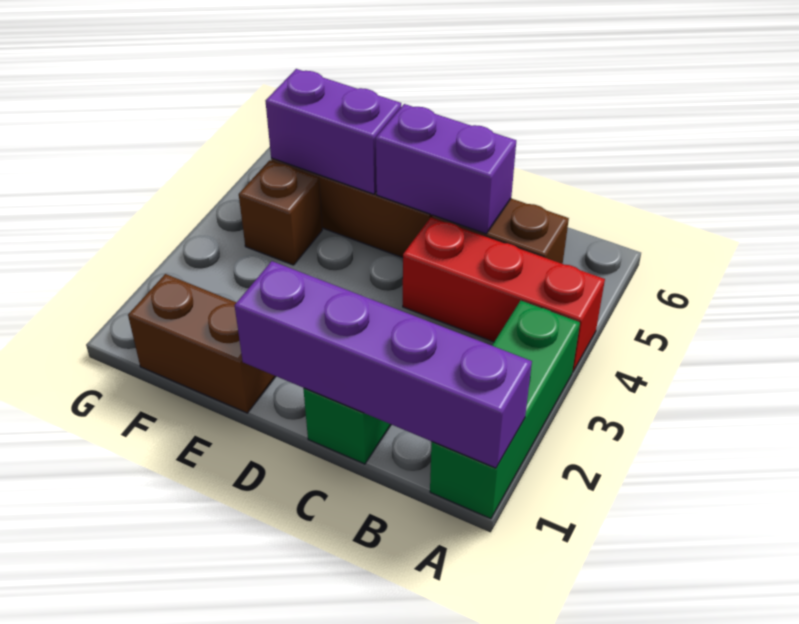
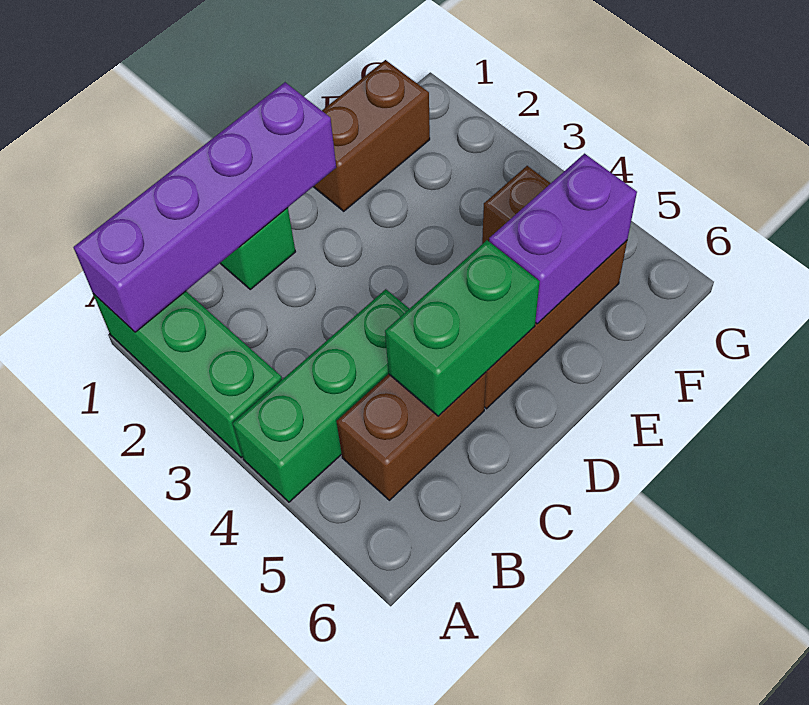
red brick A4:C4 level 1 -> green brick A4:C4 level 1
purple brick C5:D5 level 2 -> green brick C5:D5 level 2

